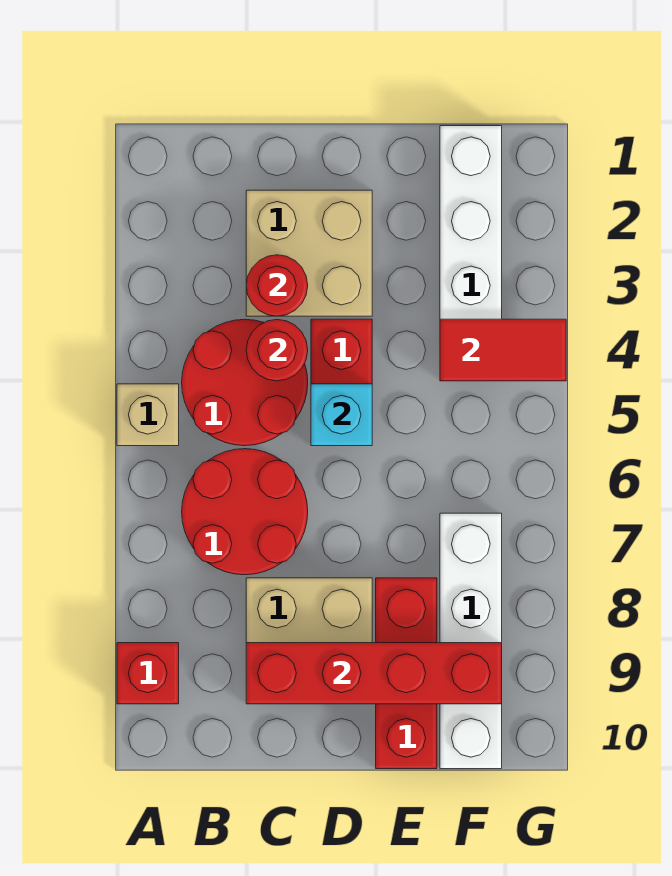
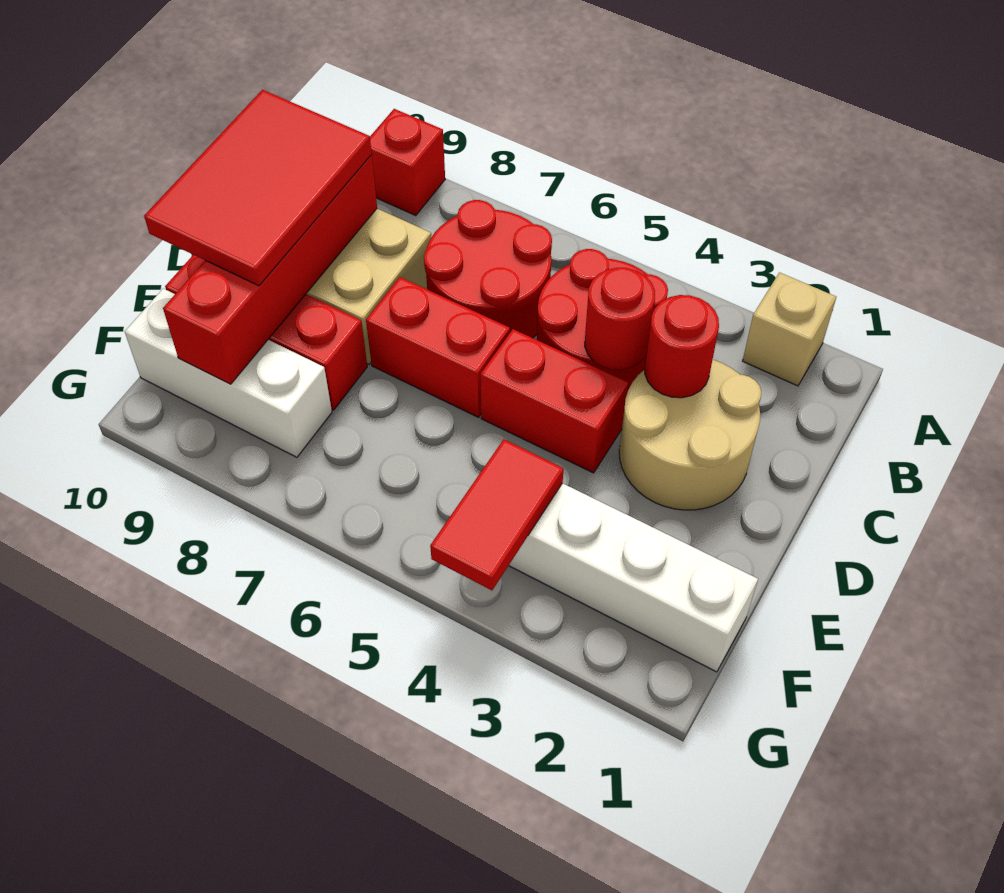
tan brick A5 level 1 -> tan brick A2 level 1
tan brick C2:D3 level 1 -> tan round brick C2:D3 level 1
none -> red tile C9:E10 level 3
cyan brick D5 level 2 -> none
none -> red brick D6:D7 level 1
white brick F7:F10 level 1 -> white brick F8:F10 level 1

